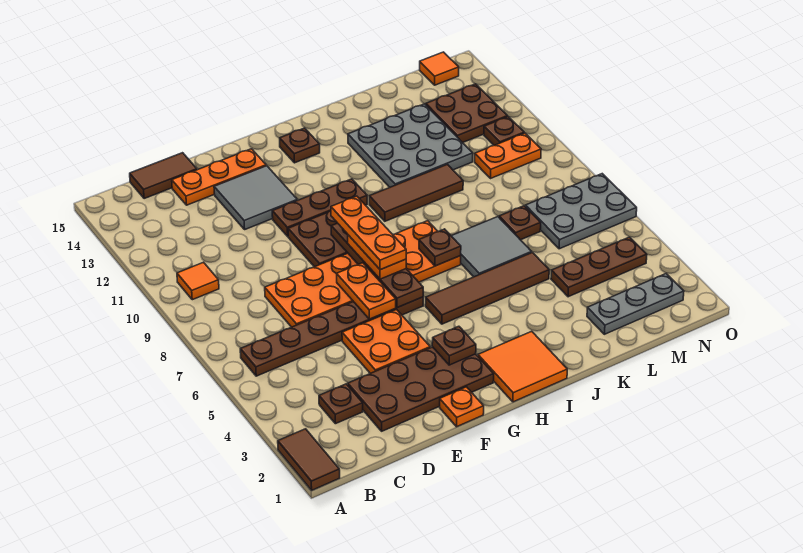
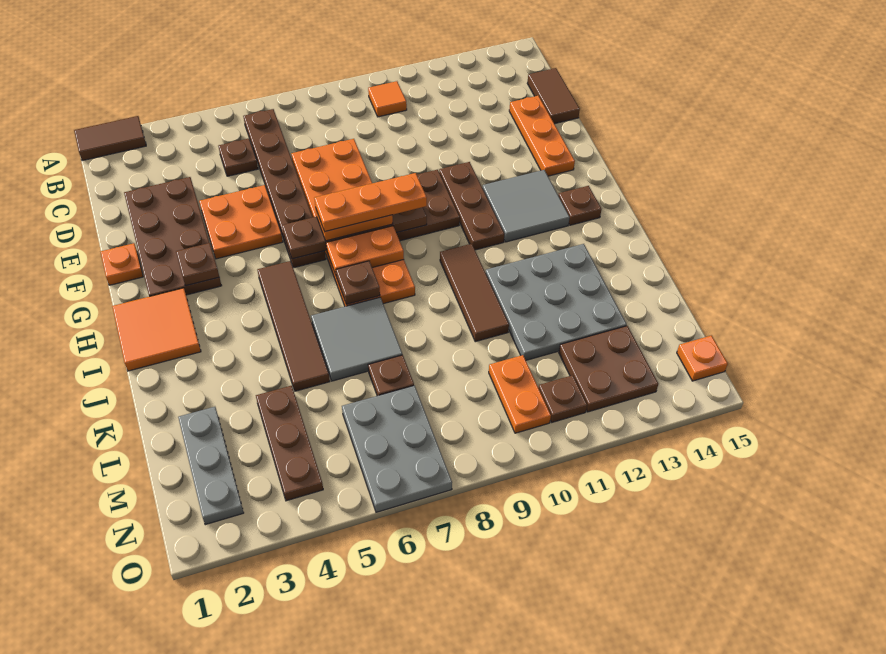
brown plate C3 level 1 -> brown plate C5 level 1
grey tile E12:F13 level 1 -> grey tile G12:H13 level 1
orange plate F6:F7 level 2 -> orange plate H7:H8 level 2
orange tile N15 level 1 -> orange plate N15 level 1

